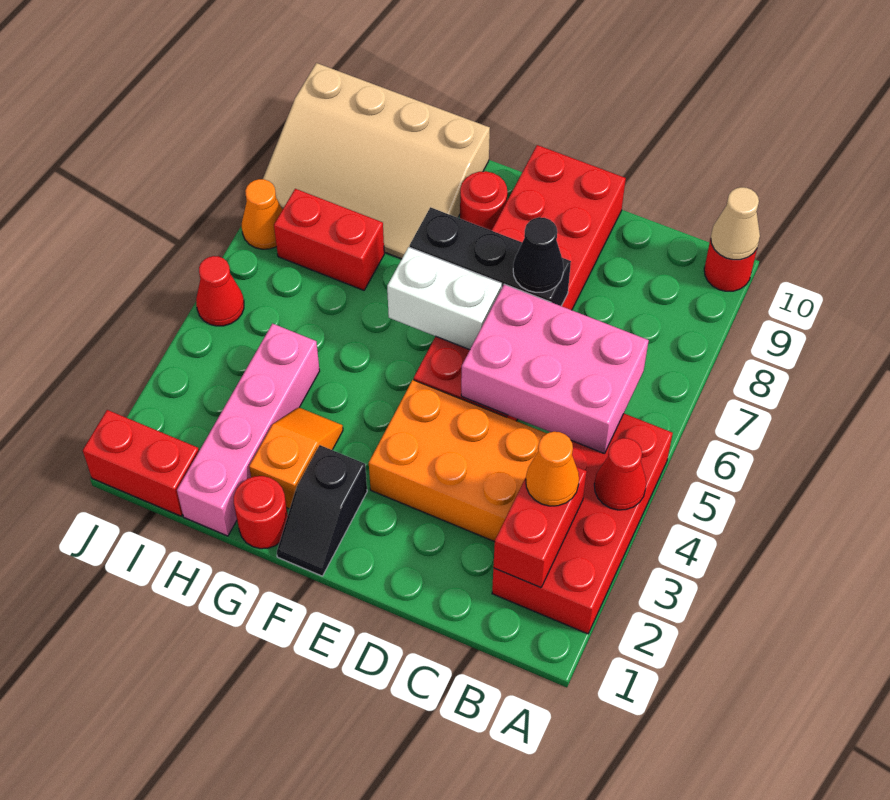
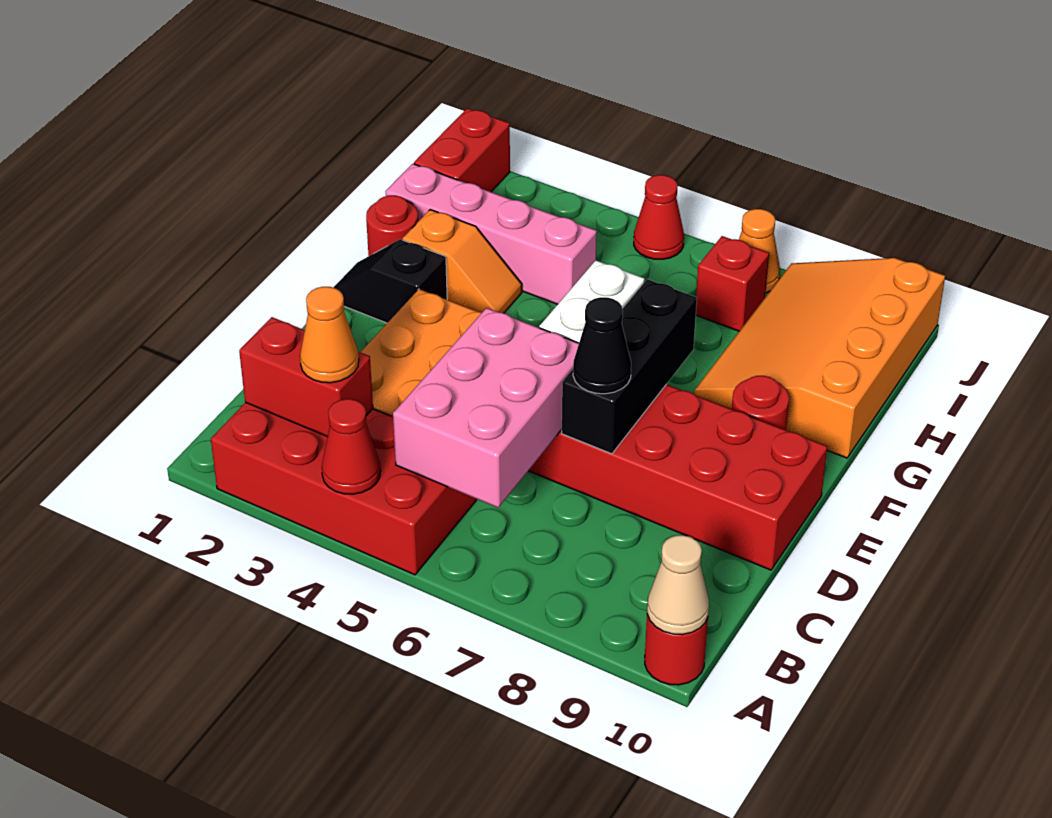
tan slope G8:J10 level 1 top 10 -> orange slope G8:J10 level 1 top 10
red brick H7:I7 level 1 -> red brick I7 level 1

